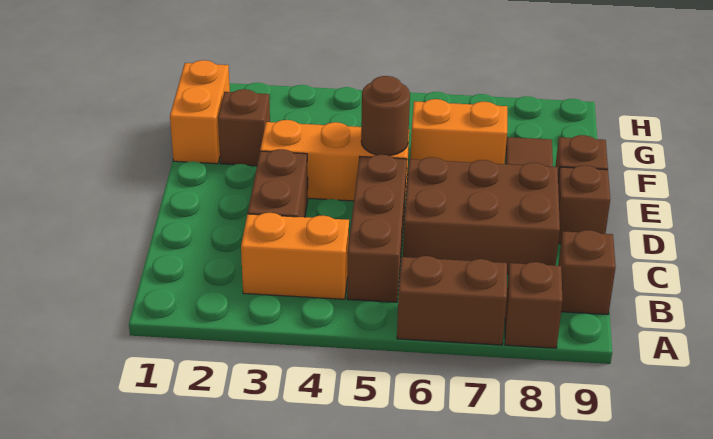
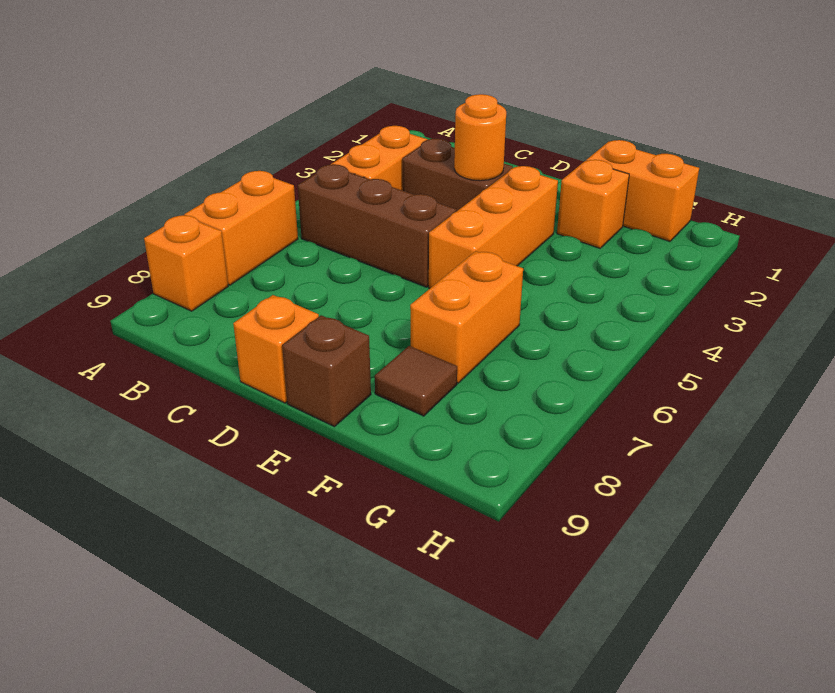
brown brick A6:A7 level 1 -> orange brick A6:A7 level 1
brown brick A8 level 1 -> orange brick A8 level 1
brown brick B9 level 1 -> none
brown brick C6:D8 level 1 -> none
none -> orange round brick D3 level 2
brown brick D9 level 1 -> orange brick D9 level 1
brown round brick E5 level 2 -> none
brown brick F2 level 1 -> orange brick F2 level 1

